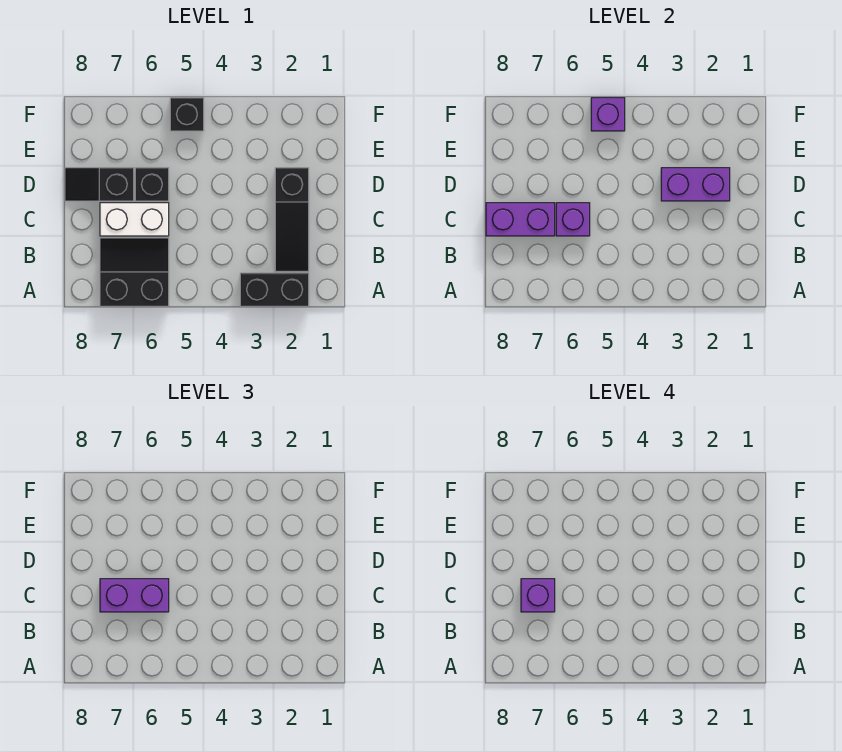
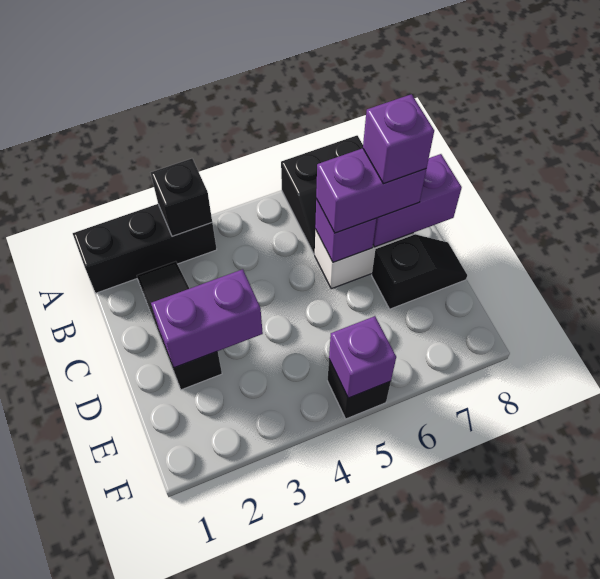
black brick A2:A3 level 1 -> black brick A1:A3 level 1
black brick D6 level 1 -> black brick A3 level 2

